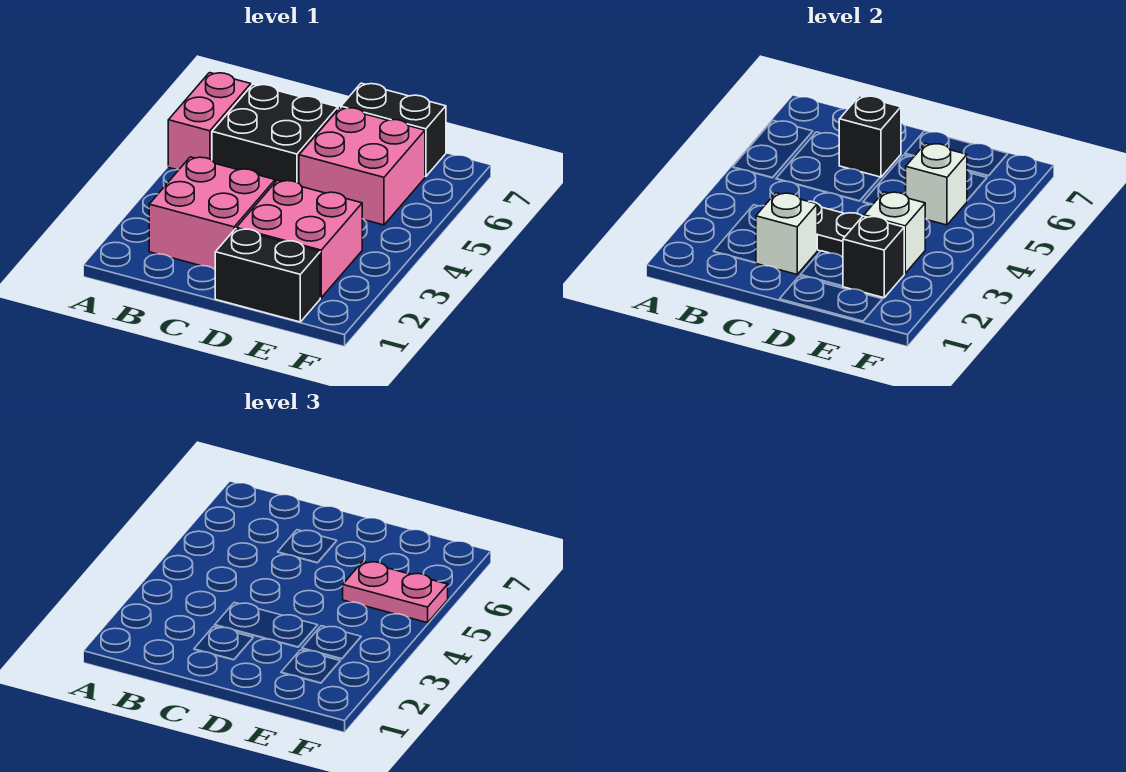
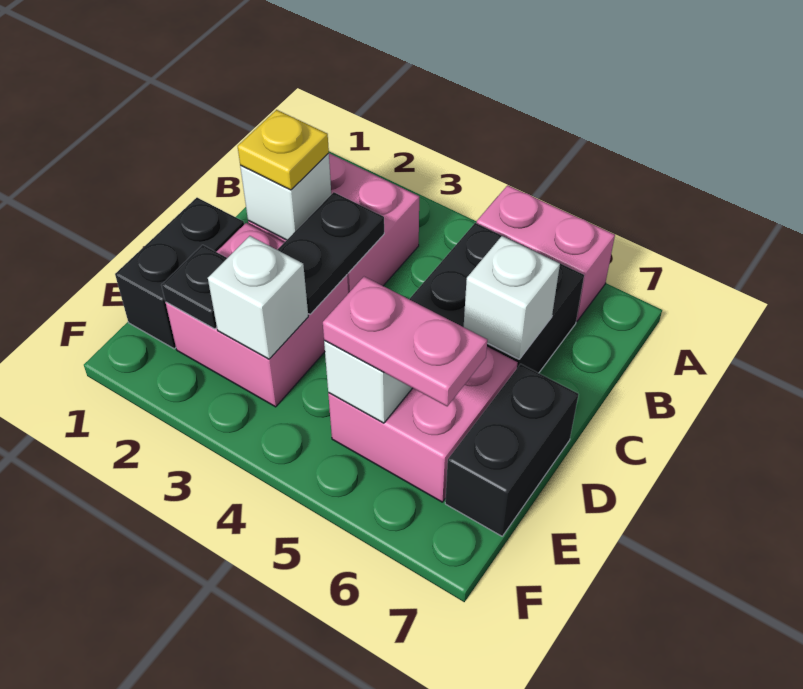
none -> yellow plate C2 level 3
black brick C6 level 2 -> white brick C6 level 2
black brick E2 level 2 -> black plate E2 level 2
pink plate E5:F5 level 3 -> pink plate E5:E6 level 3

